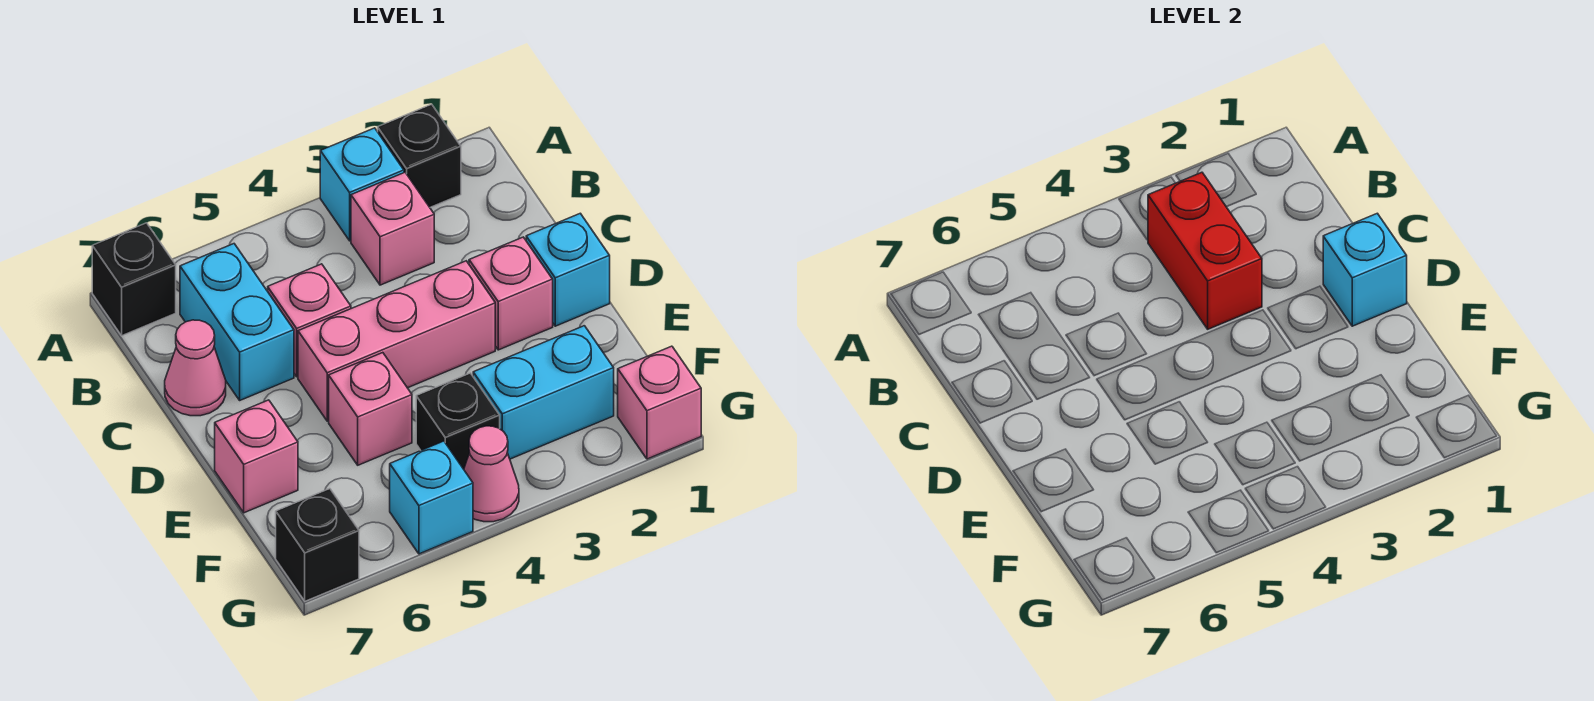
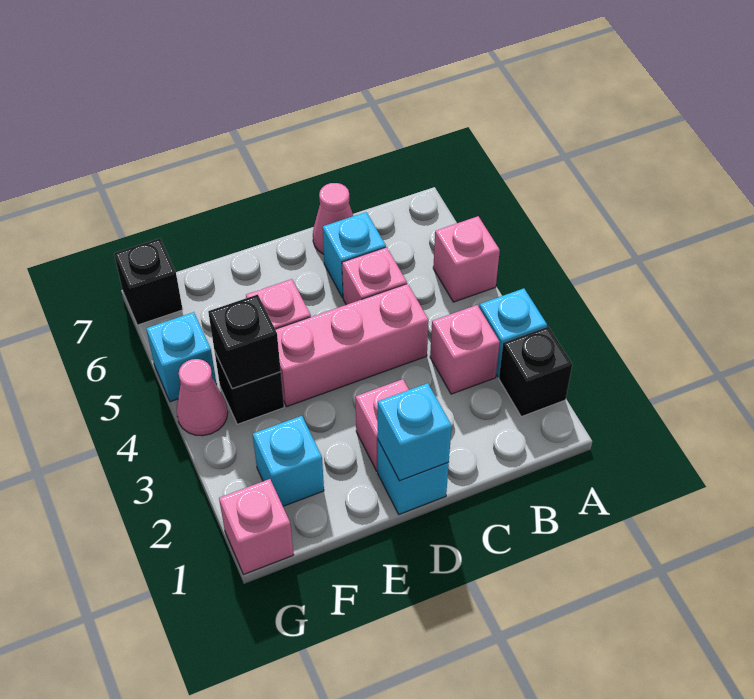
black brick A7 level 1 -> black brick F4 level 2
red brick B3:C3 level 2 -> none
cyan brick B6:C6 level 1 -> cyan brick C6 level 1
pink brick D3:D5 level 1 -> pink brick C4:E4 level 1
pink brick E7 level 1 -> pink brick A5 level 1
cyan brick F2:F3 level 1 -> cyan brick F2 level 1

